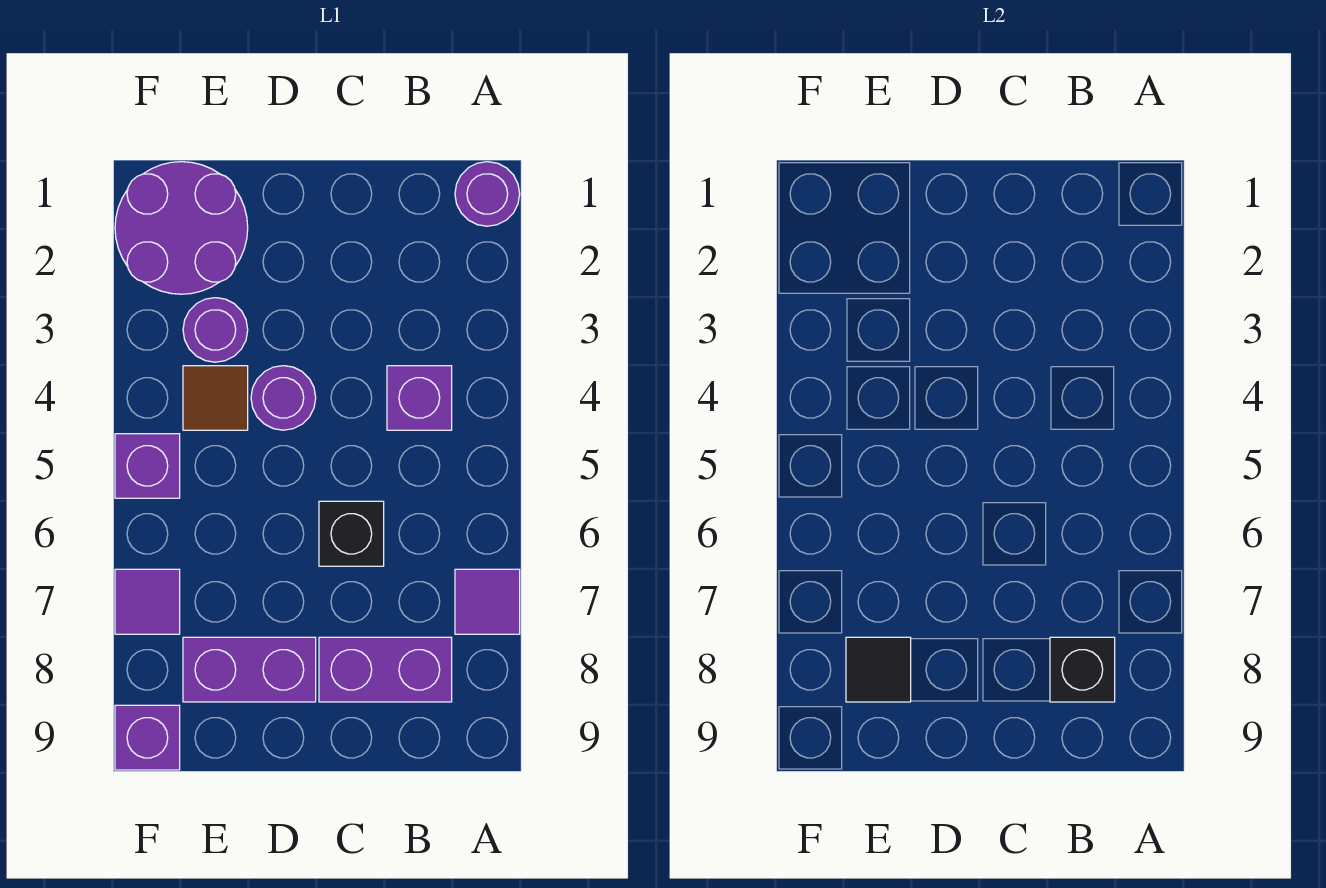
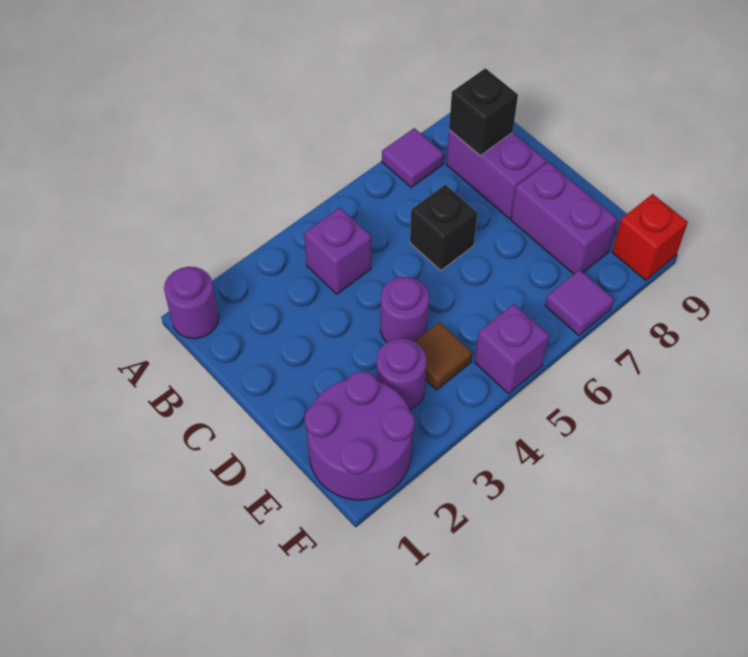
black tile E8 level 2 -> none
purple brick F9 level 1 -> red brick F9 level 1

